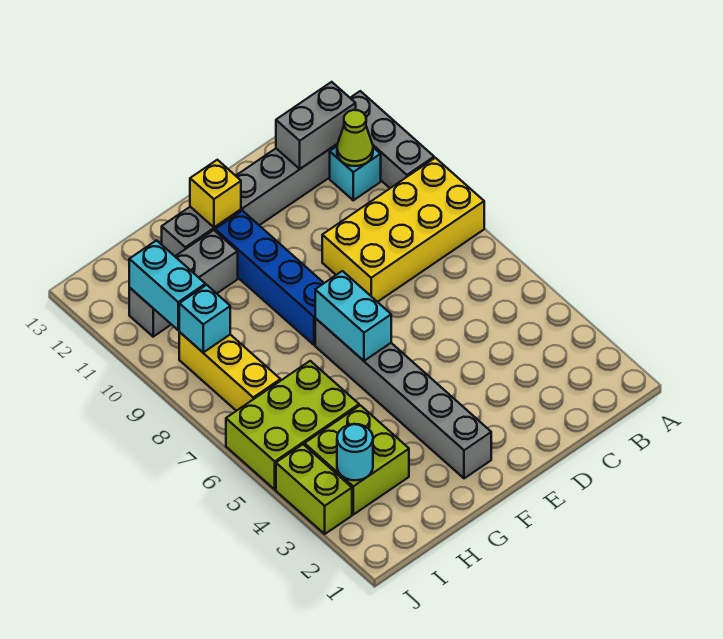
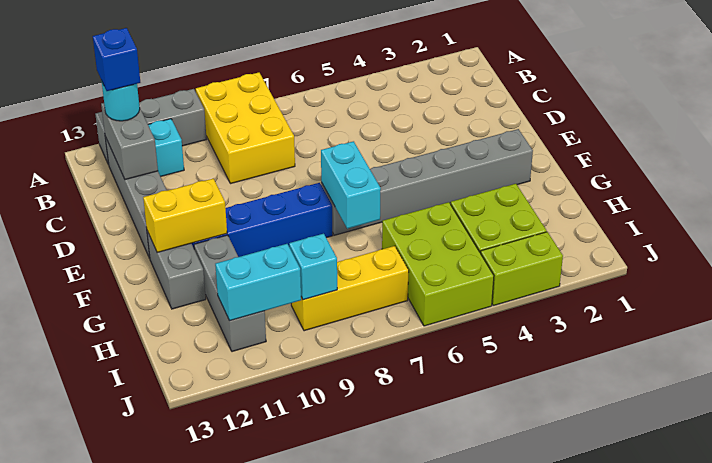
yellow brick A8:D9 level 1 -> yellow brick A8:C9 level 1
lime cone B11 level 2 -> none
none -> blue brick B12 level 4
cyan brick F6:F7 level 2 -> cyan brick F7:G7 level 2
yellow brick F12 level 2 -> yellow brick F11:F12 level 2
cyan round brick I3 level 2 -> cyan round brick B12 level 3

